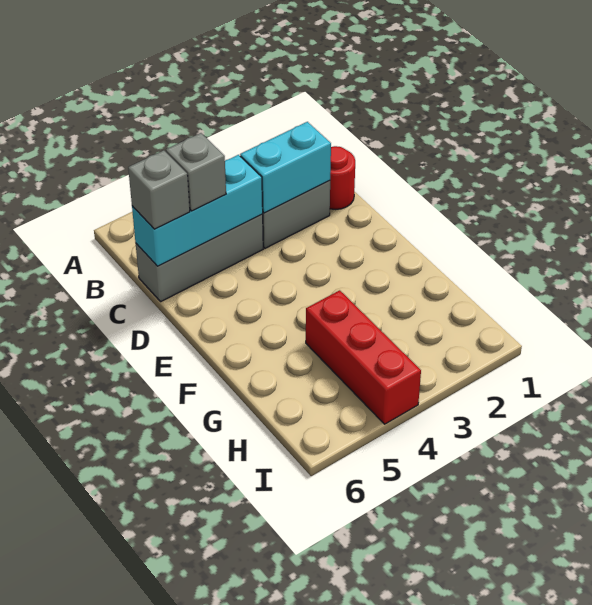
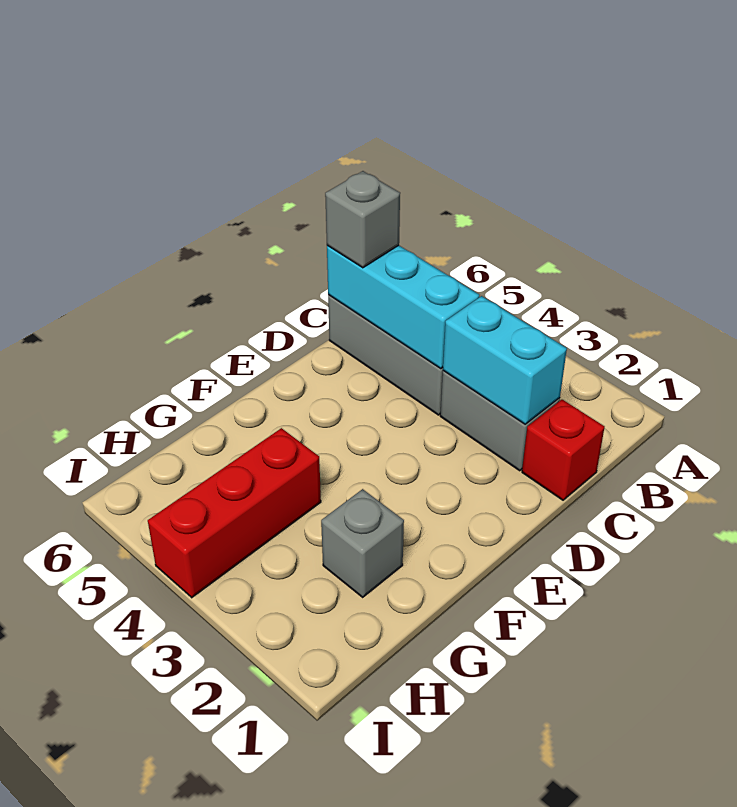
red round brick C1 level 1 -> red brick C1 level 1
grey brick C5 level 3 -> grey brick G2 level 1

